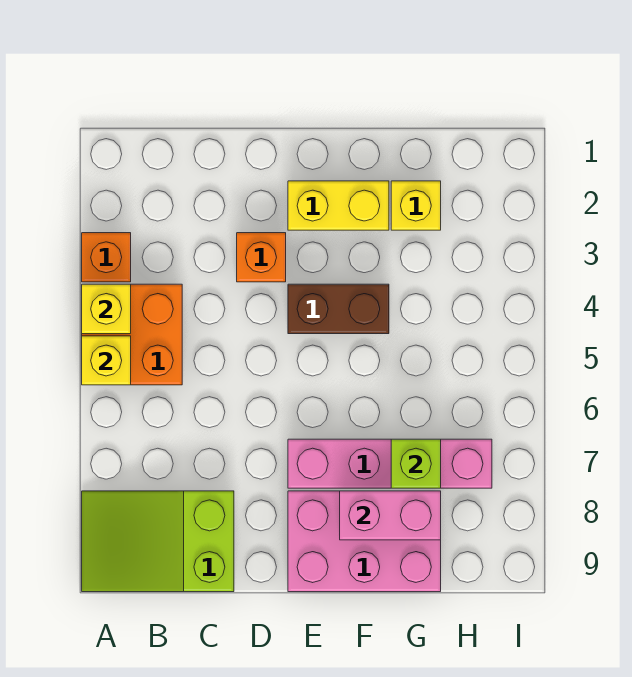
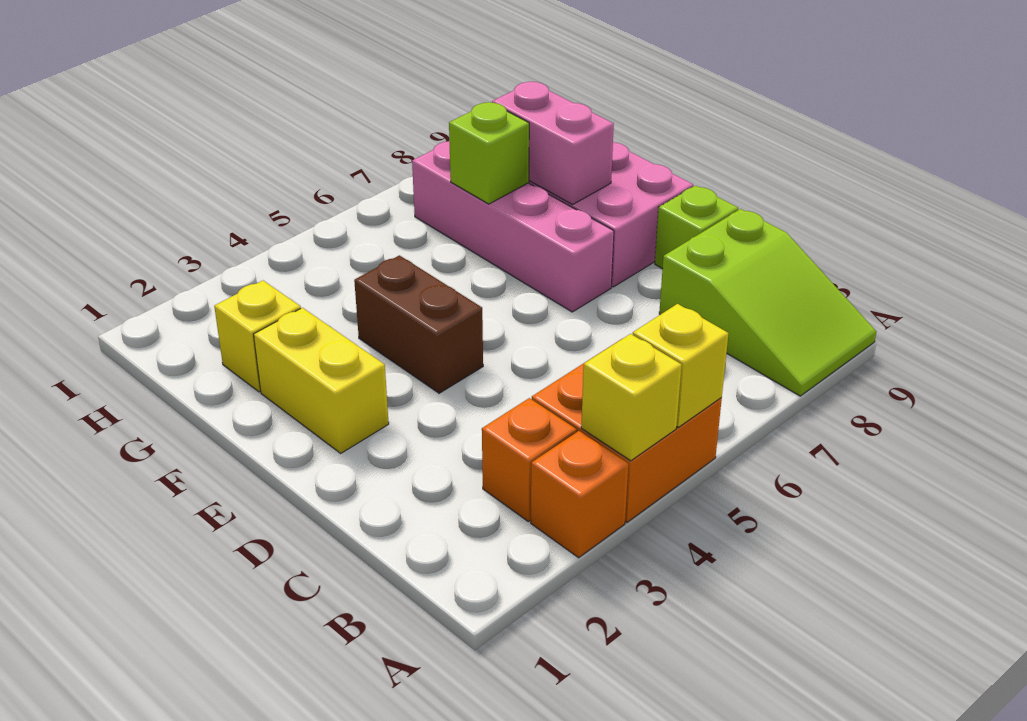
orange brick D3 level 1 -> orange brick B3 level 1
none -> lime brick D9 level 1

